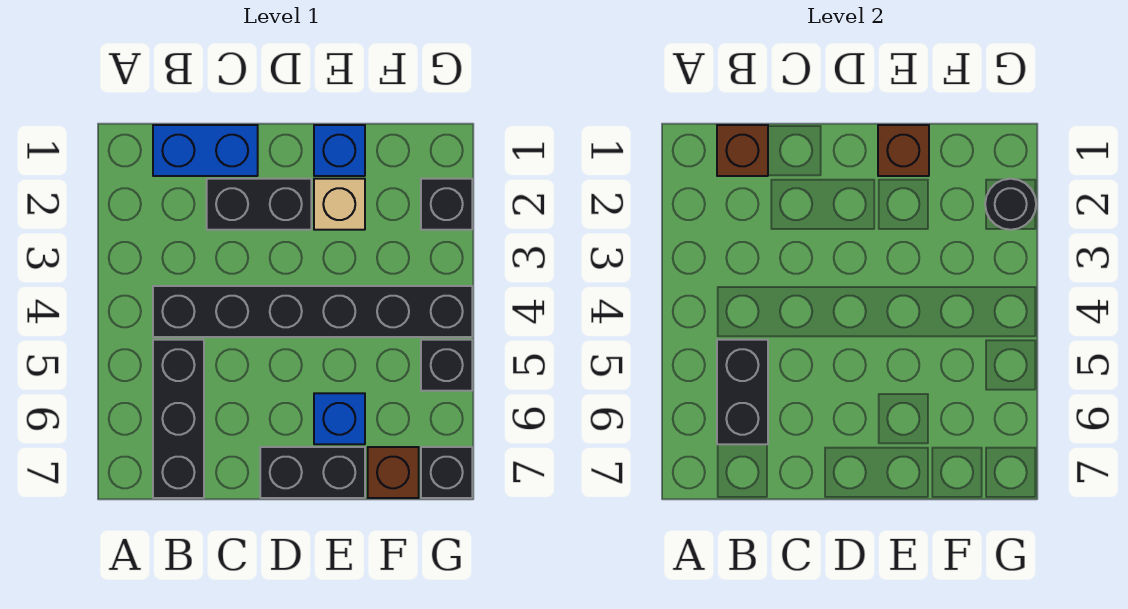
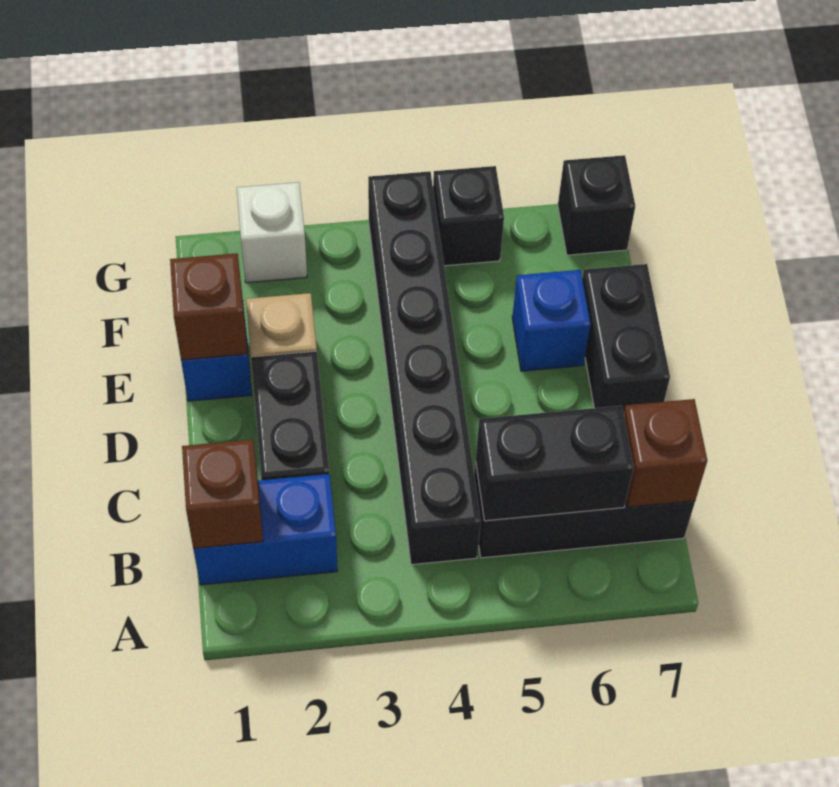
blue brick B1:C1 level 1 -> blue brick B1:B2 level 1
brown brick F7 level 1 -> brown brick B7 level 2
black brick G2 level 1 -> white brick G2 level 1
black round brick G2 level 2 -> none

